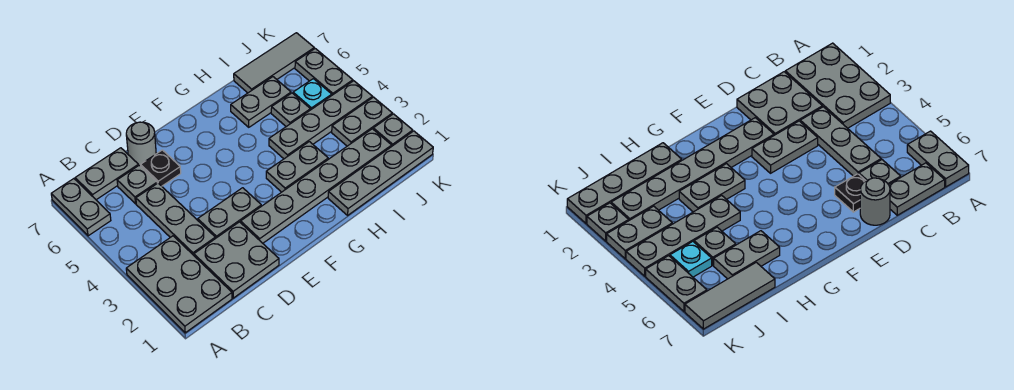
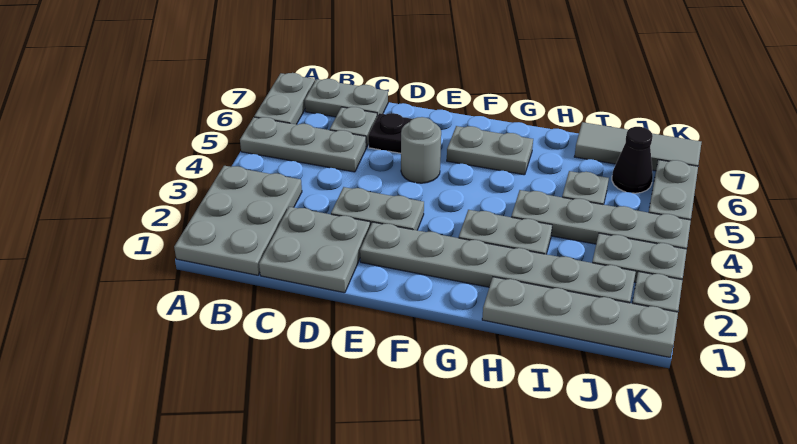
grey plate C3:C5 level 1 -> grey plate A5:C5 level 1
grey round brick D7 level 1 -> grey round brick E5 level 1
grey plate H6:I6 level 1 -> grey plate F6:G6 level 1
cyan plate J5 level 1 -> none
none -> black cone J6 level 1

